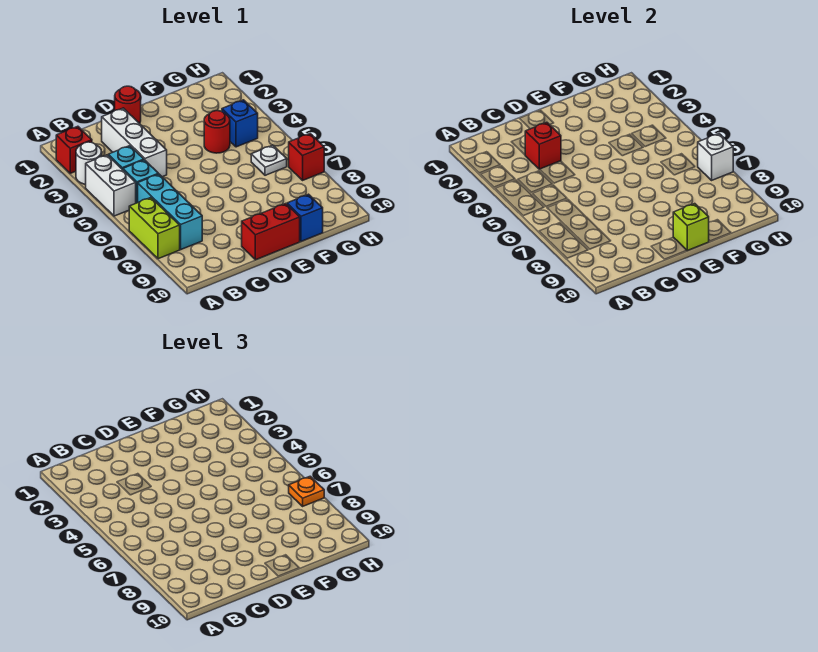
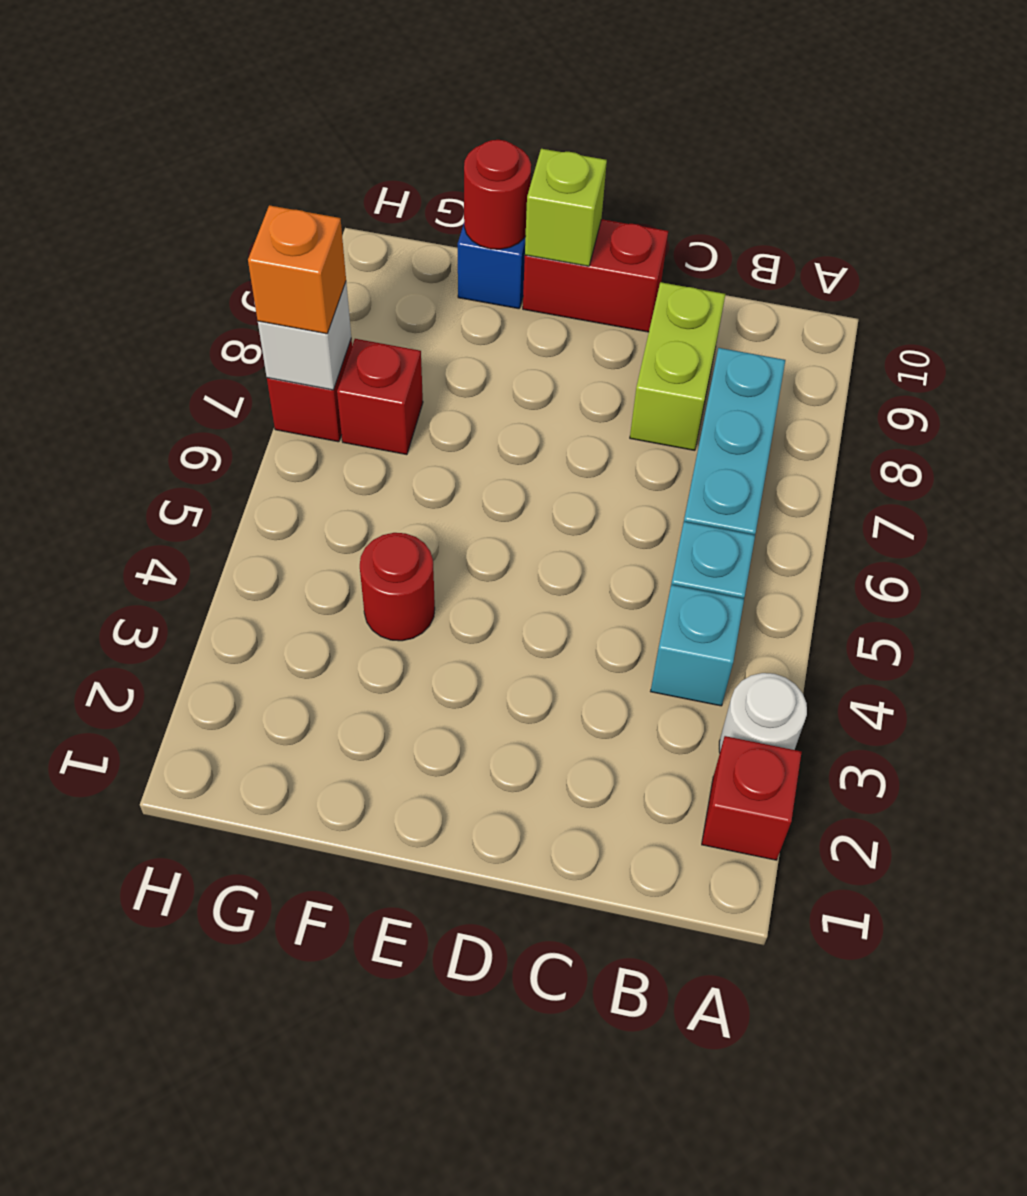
white brick A4:A5 level 1 -> none
lime brick A7:A8 level 1 -> lime brick C8:C9 level 1
white brick C2:C4 level 1 -> none
red brick C3 level 2 -> red brick G7 level 1
red round brick D1 level 1 -> red round brick F10 level 2
blue brick G4 level 1 -> none
white plate G6 level 1 -> none
orange plate H7 level 3 -> orange brick H7 level 3

